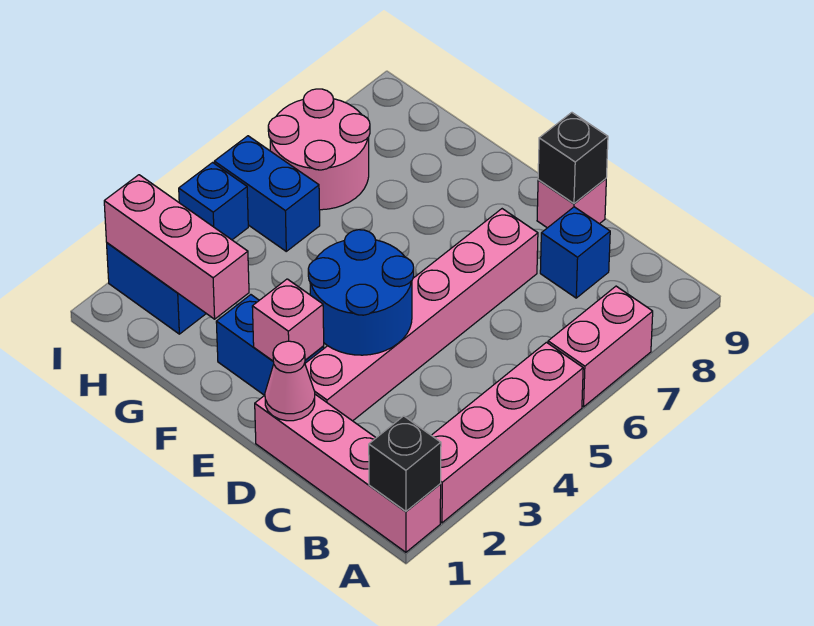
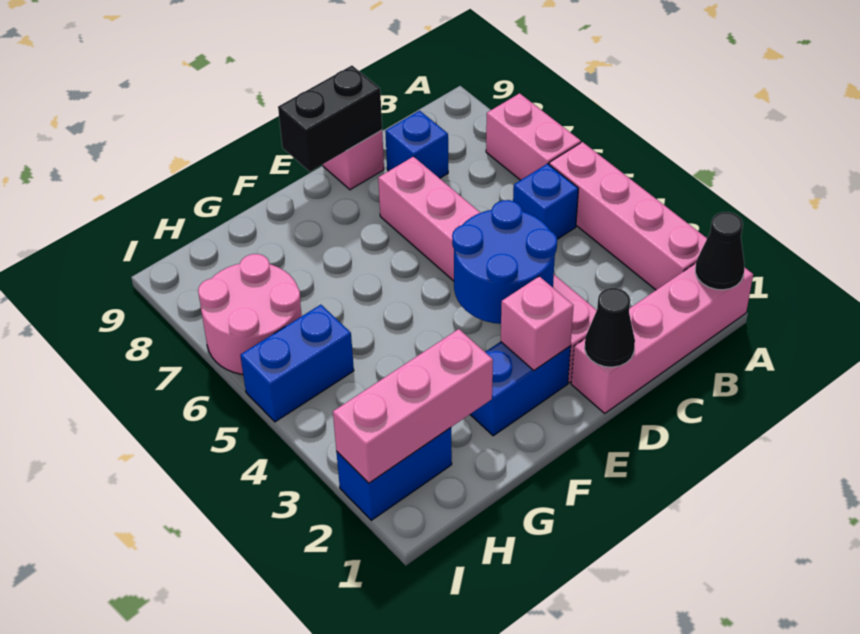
black brick A1 level 2 -> black cone A1 level 2
pink cone D1 level 2 -> black cone D1 level 2
black brick D9 level 2 -> black brick D9:E9 level 2
blue brick I4 level 1 -> blue brick B5 level 1

